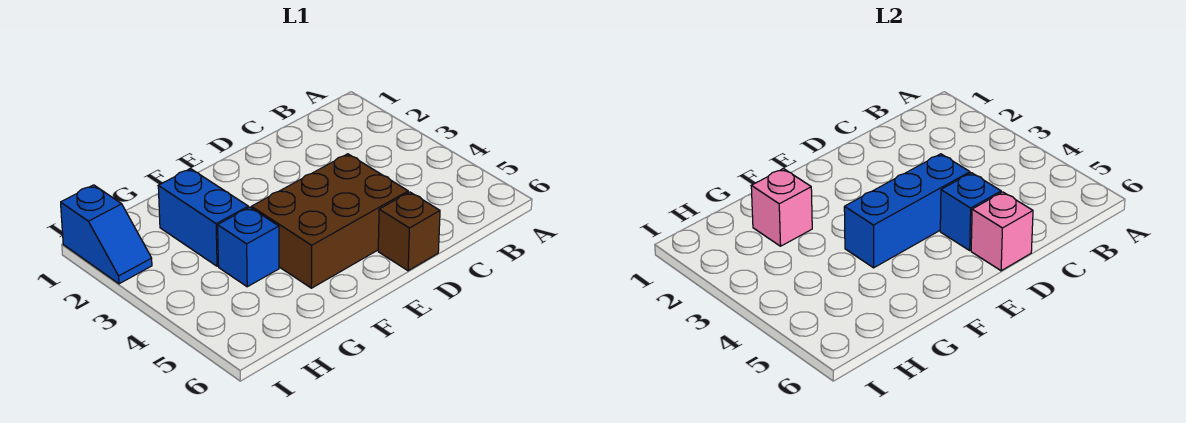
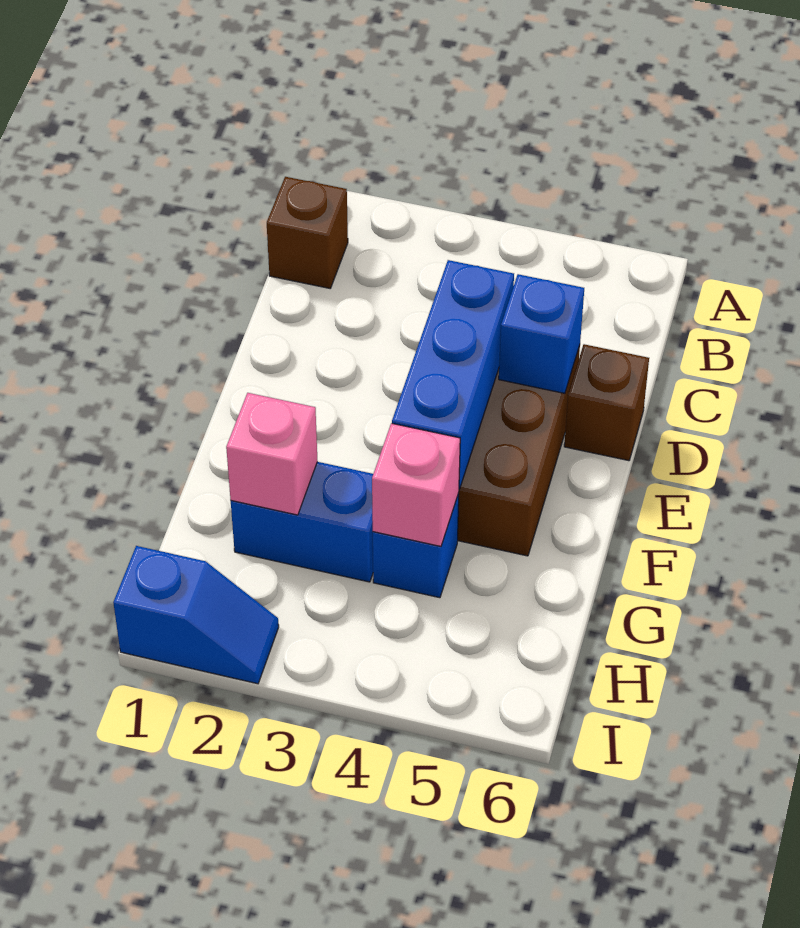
none -> brown brick B1 level 1
pink brick D6 level 2 -> pink brick G4 level 2

